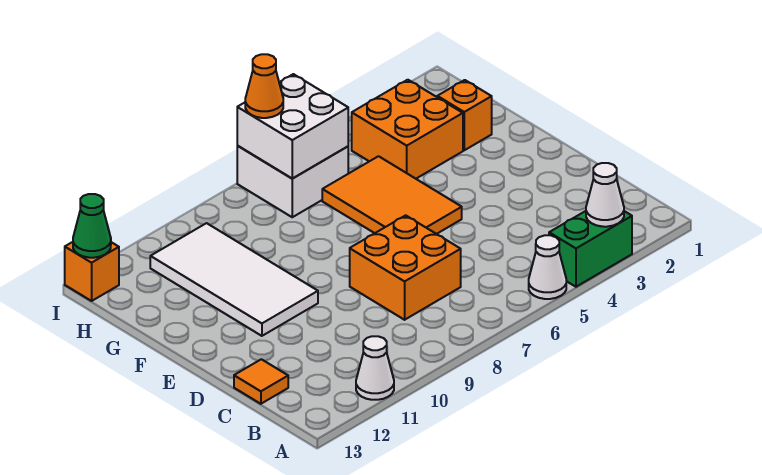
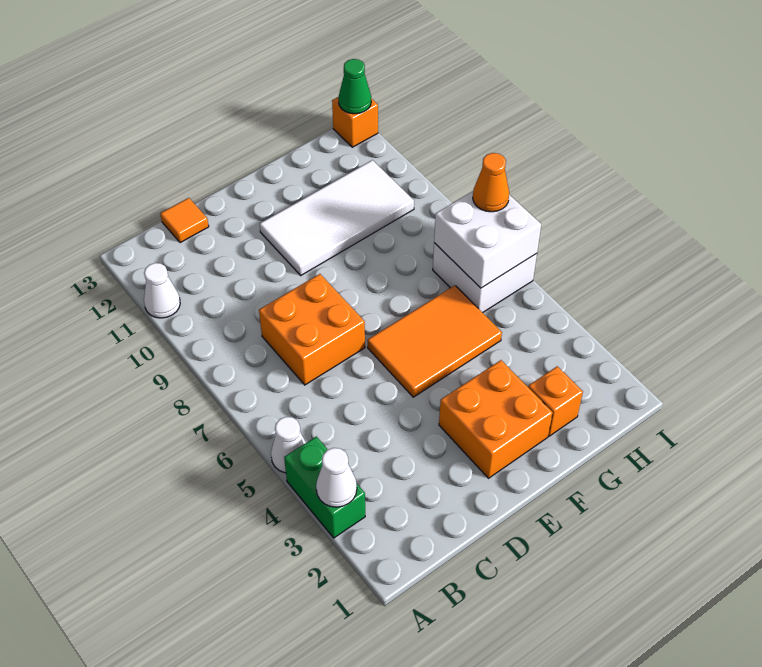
orange brick G3:H4 level 1 -> orange brick E2:F3 level 1

